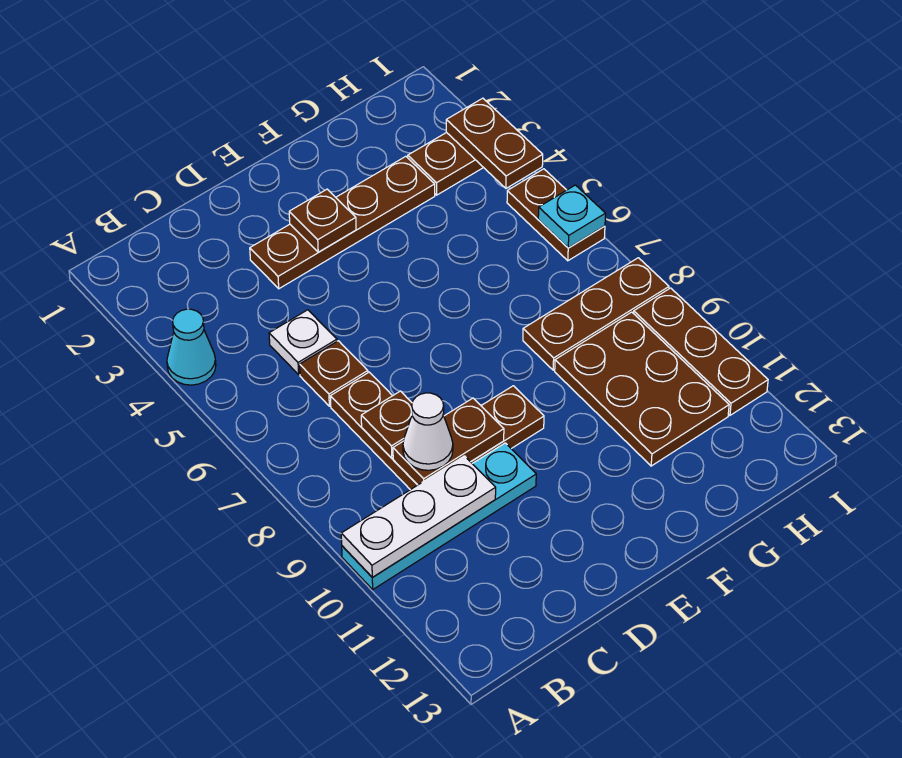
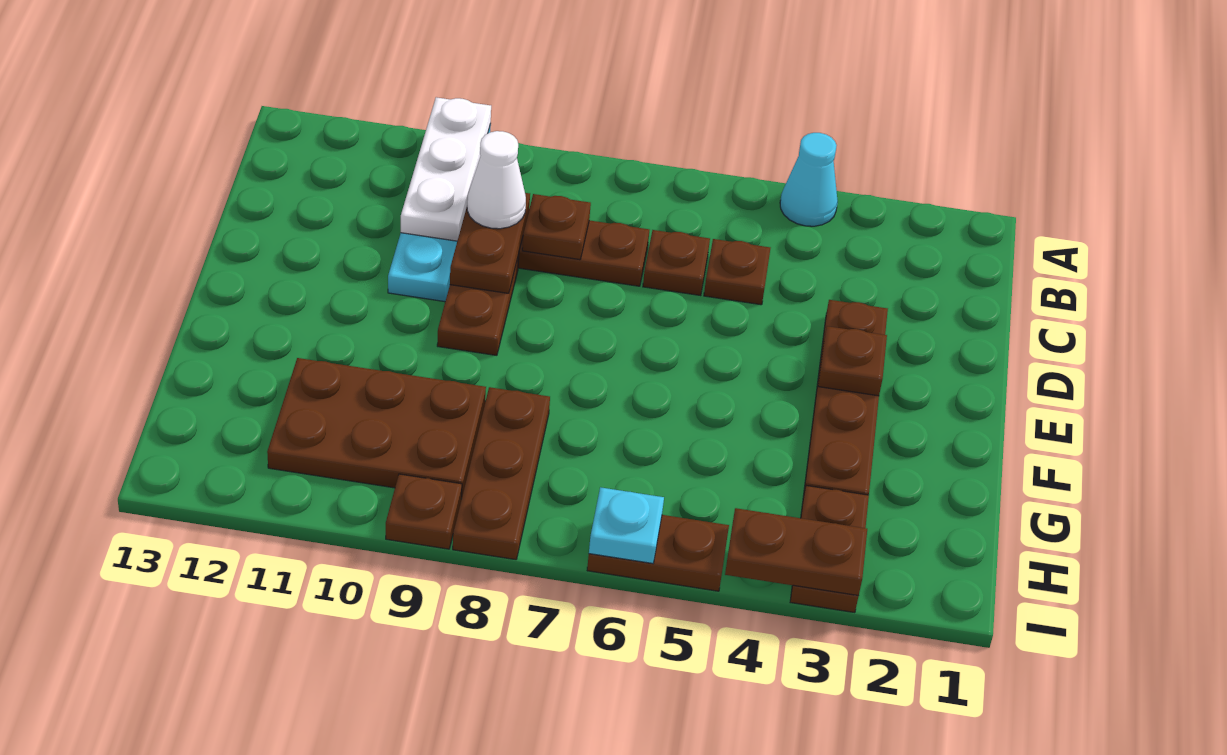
white plate C5 level 1 -> brown plate C5 level 1
brown plate I9:I11 level 1 -> brown plate I9 level 1

